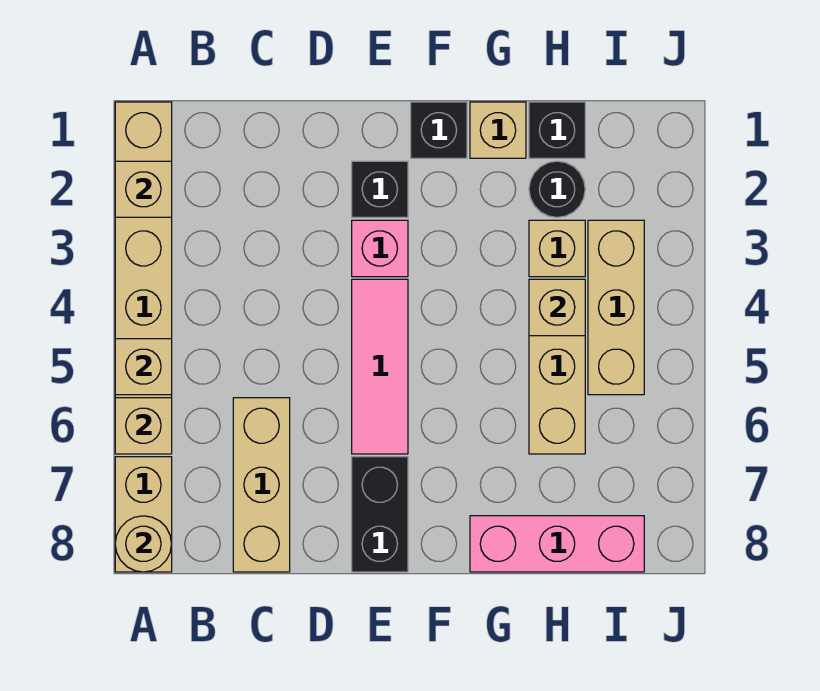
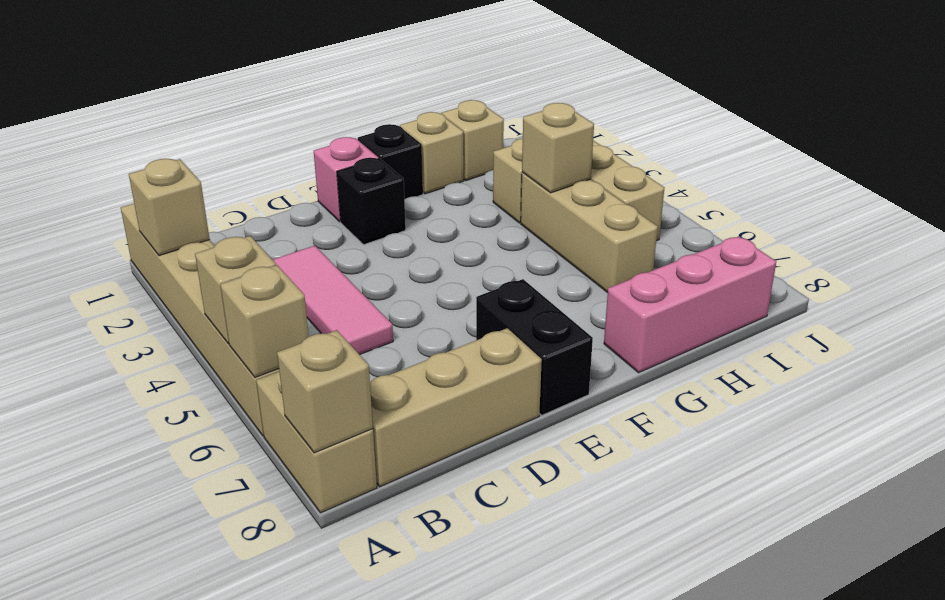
tan round brick A8 level 2 -> tan brick A8 level 2
tan brick C6:C8 level 1 -> tan brick B8:D8 level 1
pink brick E3 level 1 -> pink brick E1 level 1
pink tile E4:E6 level 1 -> pink tile C3:C5 level 1
black brick H1 level 1 -> tan brick H1 level 1
black round brick H2 level 1 -> none

